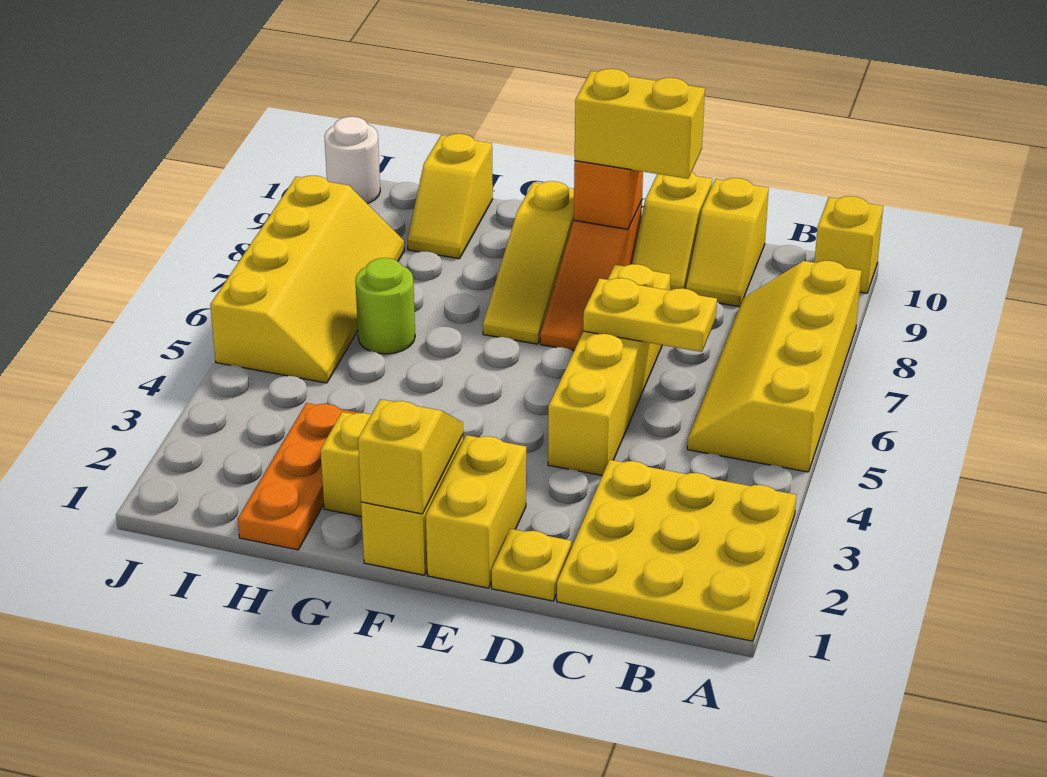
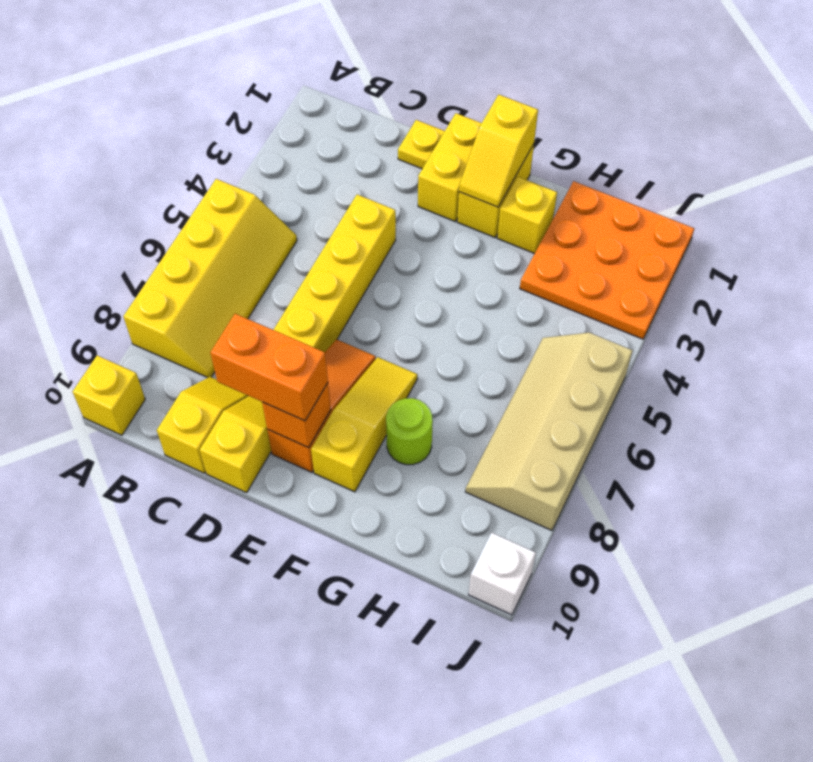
yellow plate A1:C3 level 1 -> none
yellow plate C6:D6 level 2 -> none
yellow brick D9:E9 level 3 -> orange brick D9:E9 level 3
orange plate H1:H3 level 1 -> orange plate H1:J3 level 1
lime round brick H6 level 1 -> lime round brick G8 level 1
yellow slope H9:H10 level 1 top 10 -> none
yellow slope I5:J8 level 1 top J -> tan slope I5:J8 level 1 top J
white round brick J10 level 1 -> white brick J10 level 1

